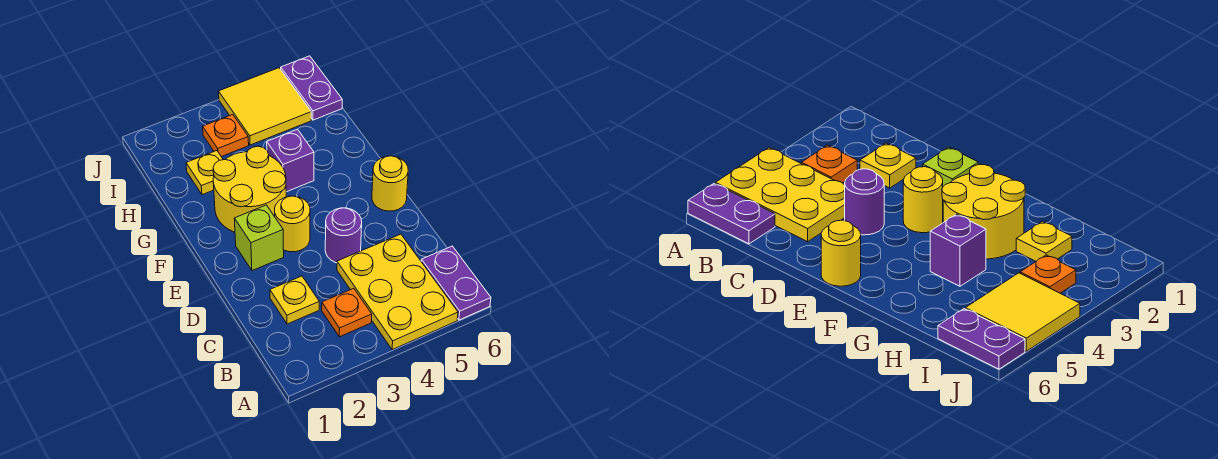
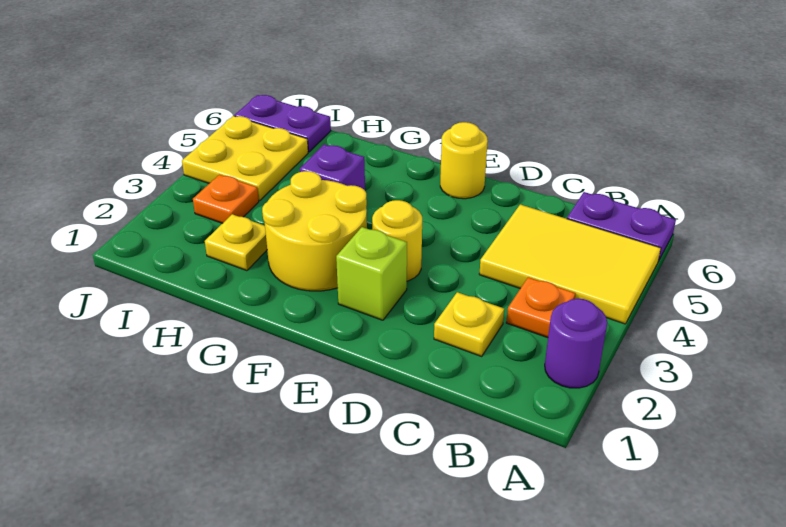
yellow plate A4:C5 level 1 -> yellow tile A4:C5 level 1
purple round brick D4 level 1 -> purple round brick A2 level 1
yellow tile I4:J5 level 1 -> yellow plate I4:J5 level 1

